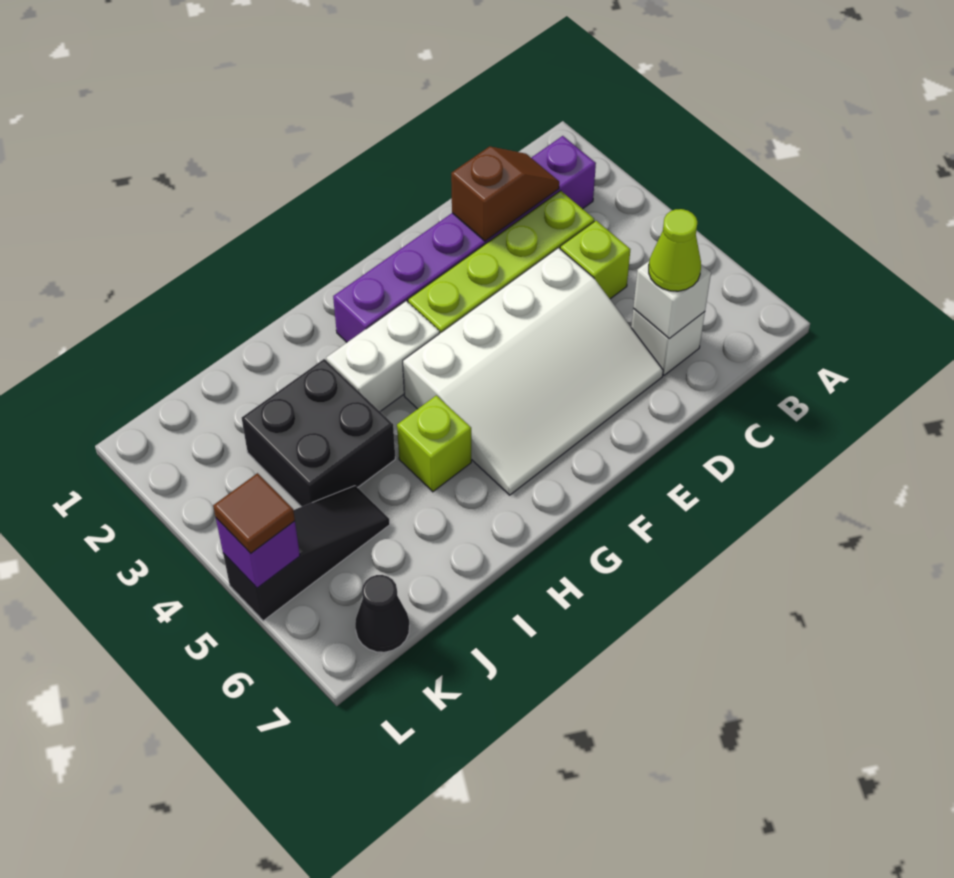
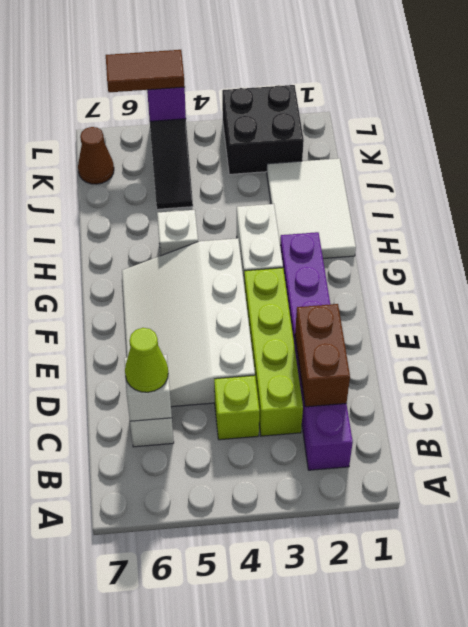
brown slope C2:D2 level 2 top D -> brown brick C2:D2 level 2
none -> white tile H1:J2 level 1
lime brick H5 level 1 -> white brick H5 level 1
black brick I3:J4 level 1 -> black brick K2:L3 level 1
black cone K7 level 1 -> brown cone K7 level 1
brown tile L5 level 3 -> brown tile L5:L6 level 3

